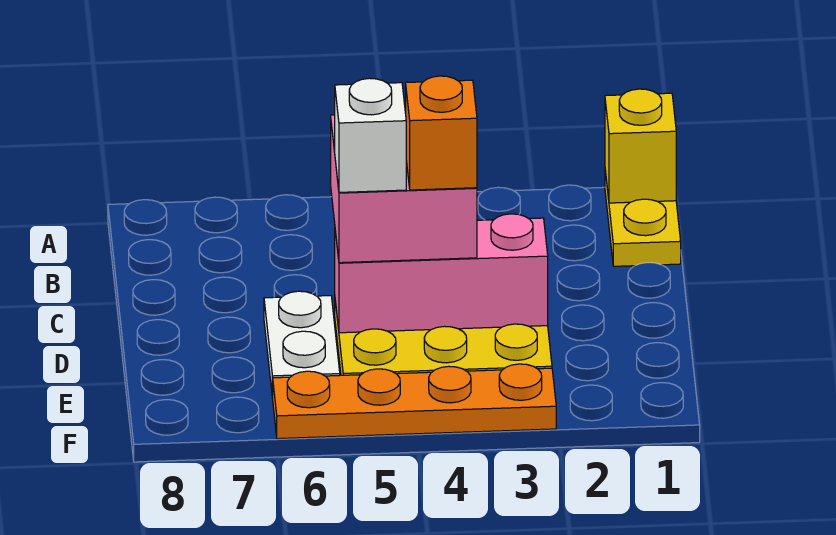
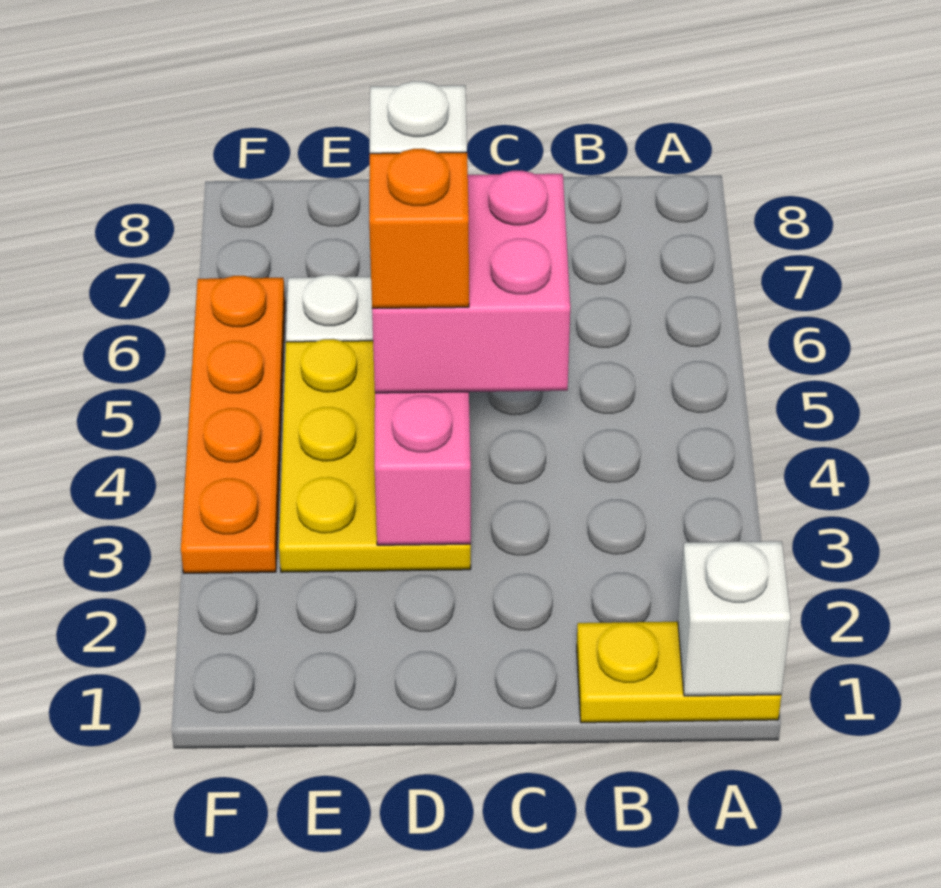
yellow brick A1 level 2 -> white brick A1 level 2

